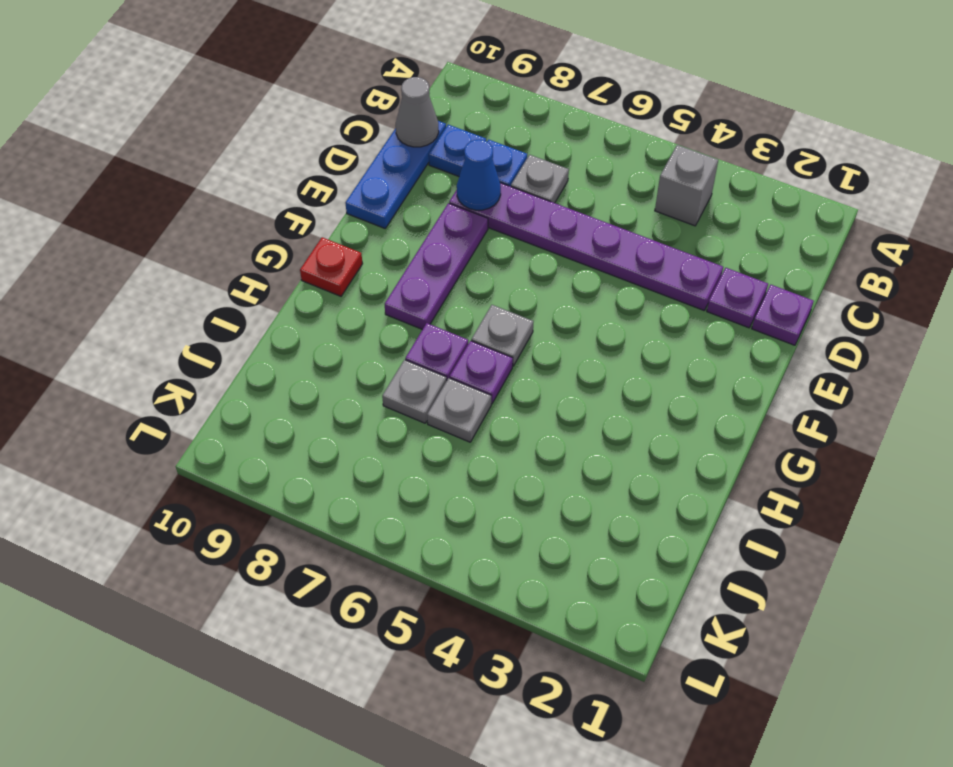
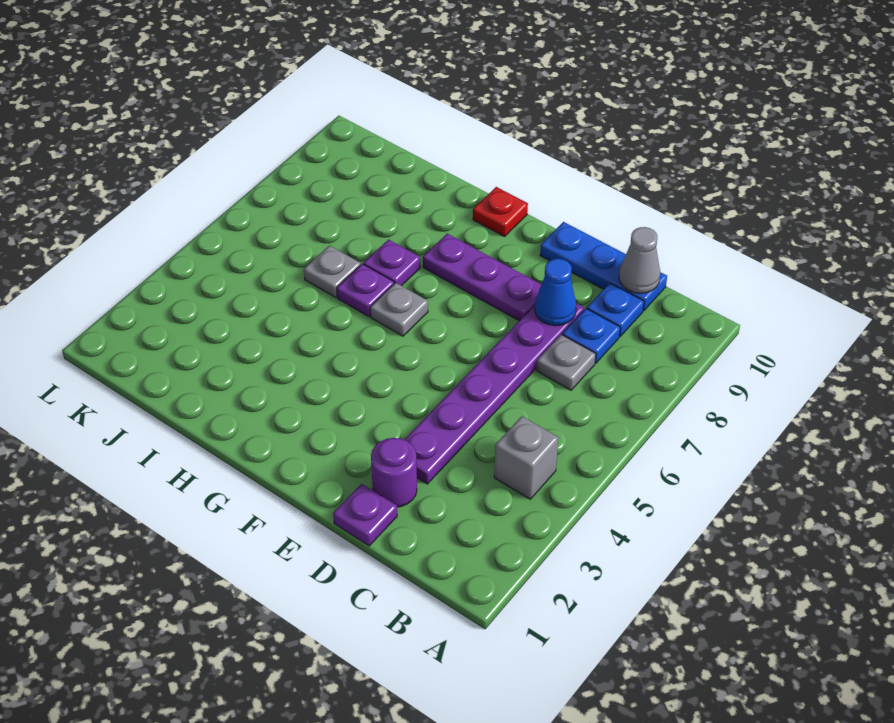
purple plate D2 level 1 -> purple round brick D2 level 1
grey plate I7 level 1 -> none

